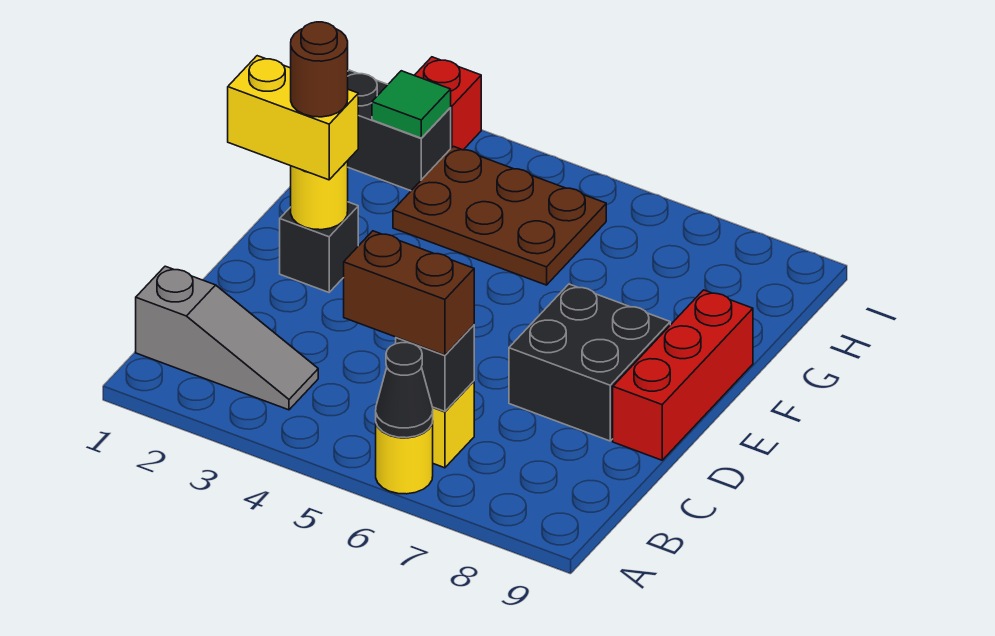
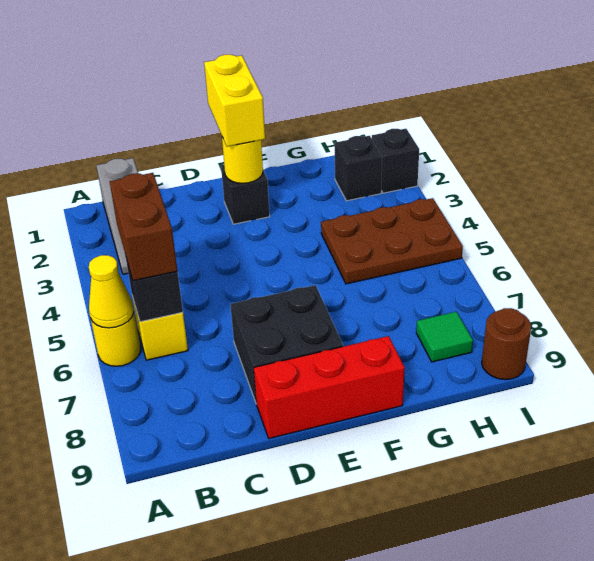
black cone A6 level 2 -> yellow cone A6 level 2
brown round brick E2 level 4 -> brown round brick I9 level 1
brown plate G3:H5 level 1 -> brown plate G4:I5 level 1
black brick H1:H2 level 1 -> black brick H2 level 1
green tile H2 level 2 -> green tile H8 level 1
red brick I2 level 1 -> black brick I2 level 1

